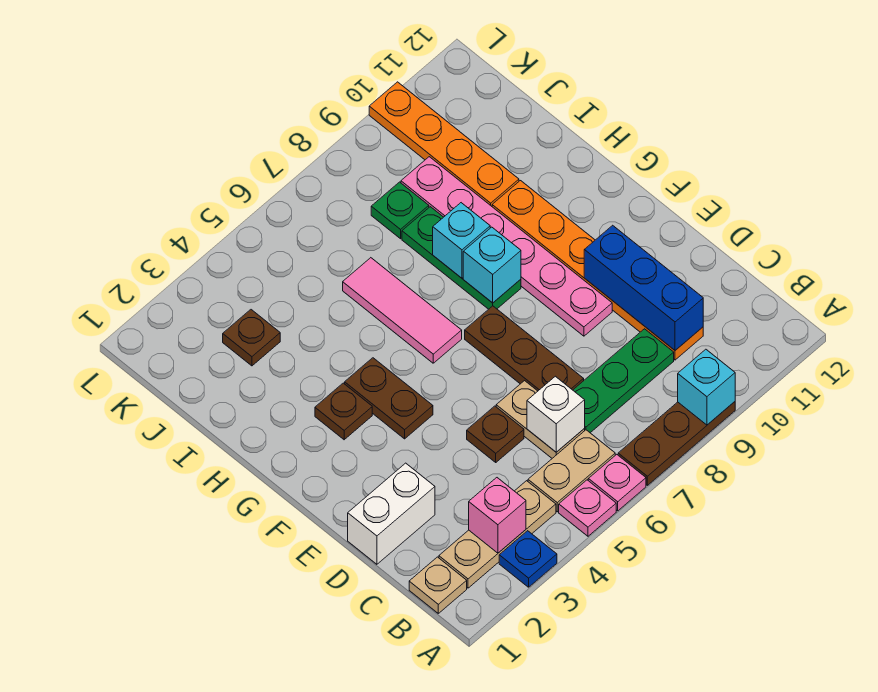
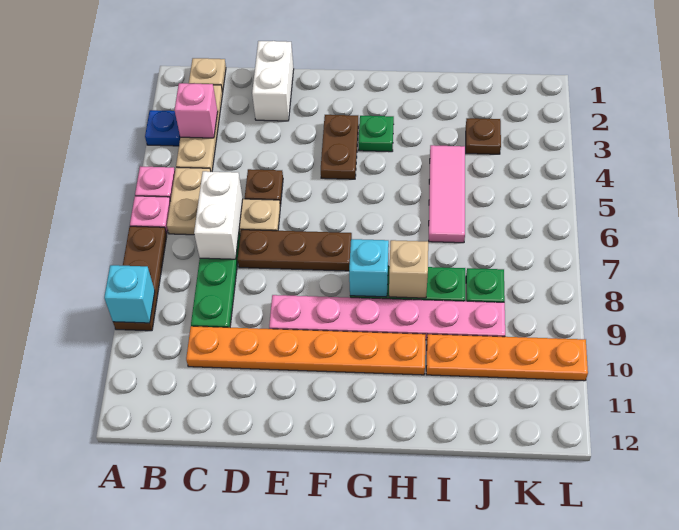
white brick C6 level 2 -> white brick C6:C7 level 2
blue brick C10:E10 level 2 -> none
brown plate F4:G4 level 1 -> brown plate F3:F4 level 1
brown plate G3 level 1 -> green plate G3 level 1
pink tile G6:I6 level 1 -> pink tile I4:I6 level 1
cyan brick H8 level 2 -> tan brick H8 level 2

